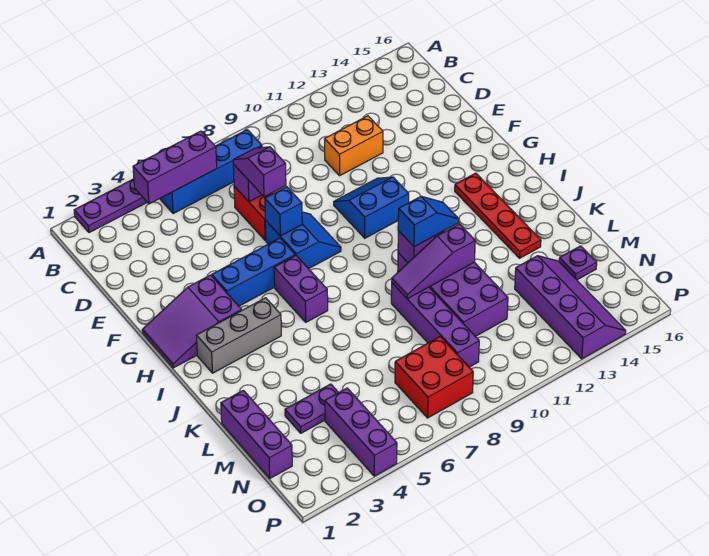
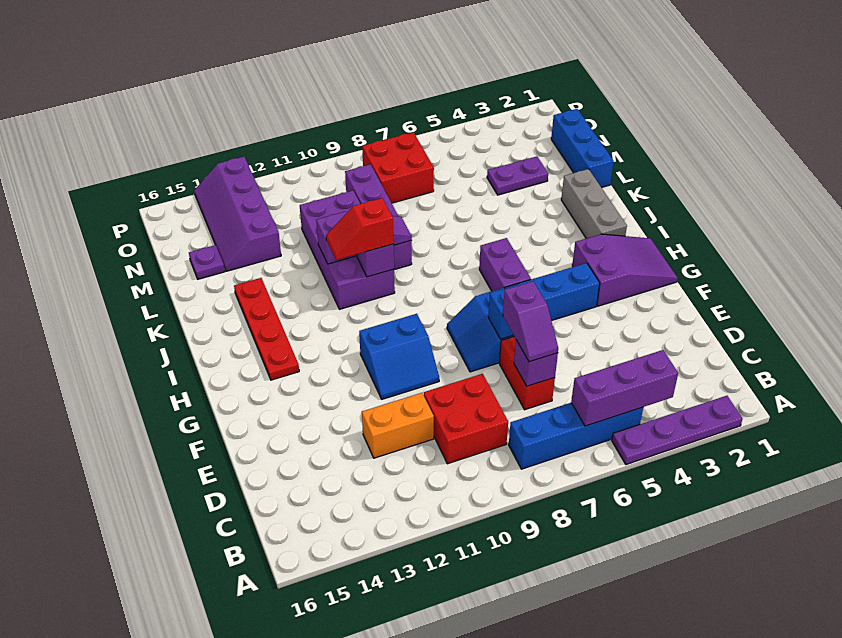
none -> red brick C9:D10 level 1
grey brick I2:I4 level 1 -> grey brick I2:K2 level 1
blue slope J10:J11 level 3 top 10 -> red slope J10:J11 level 3 top 10
purple brick L1:N1 level 1 -> blue brick L1:N1 level 1
purple brick N4:P4 level 1 -> none

